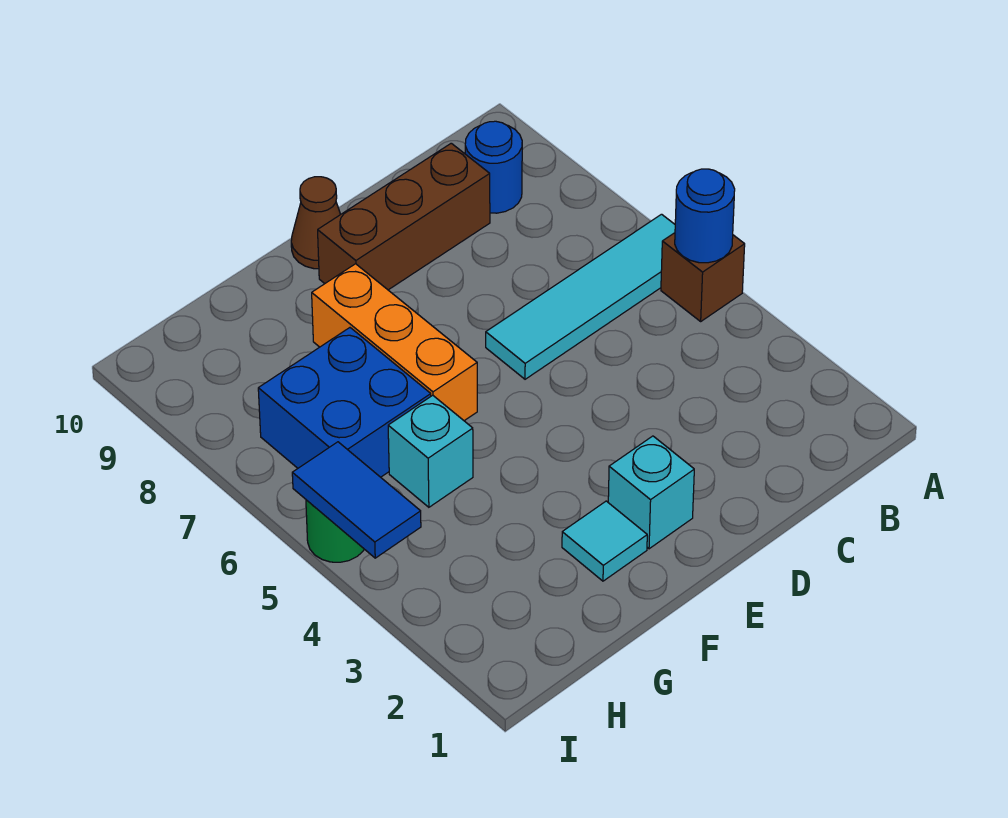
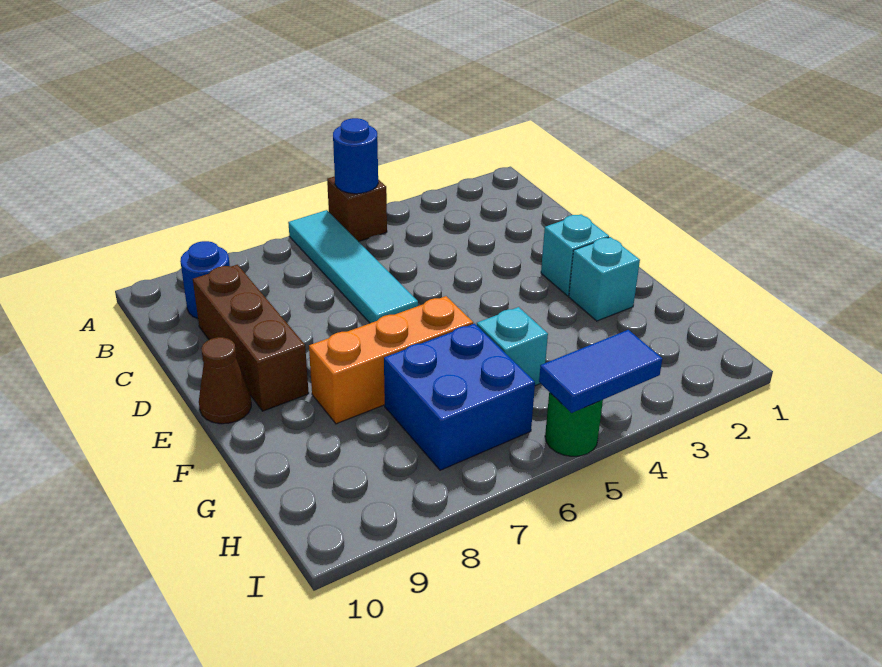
cyan tile F2 level 1 -> cyan brick F2 level 1

